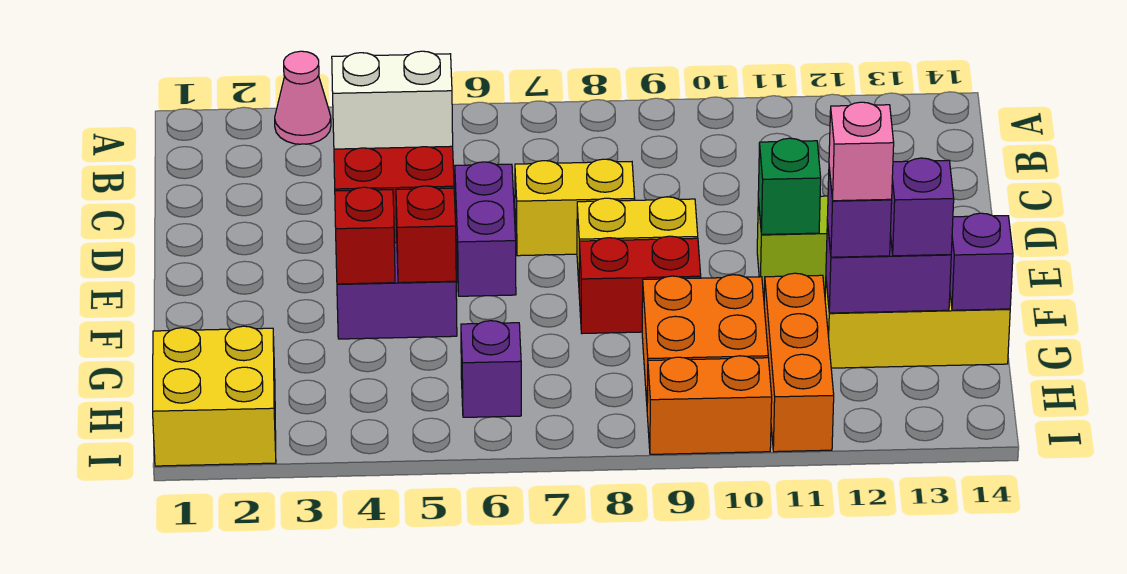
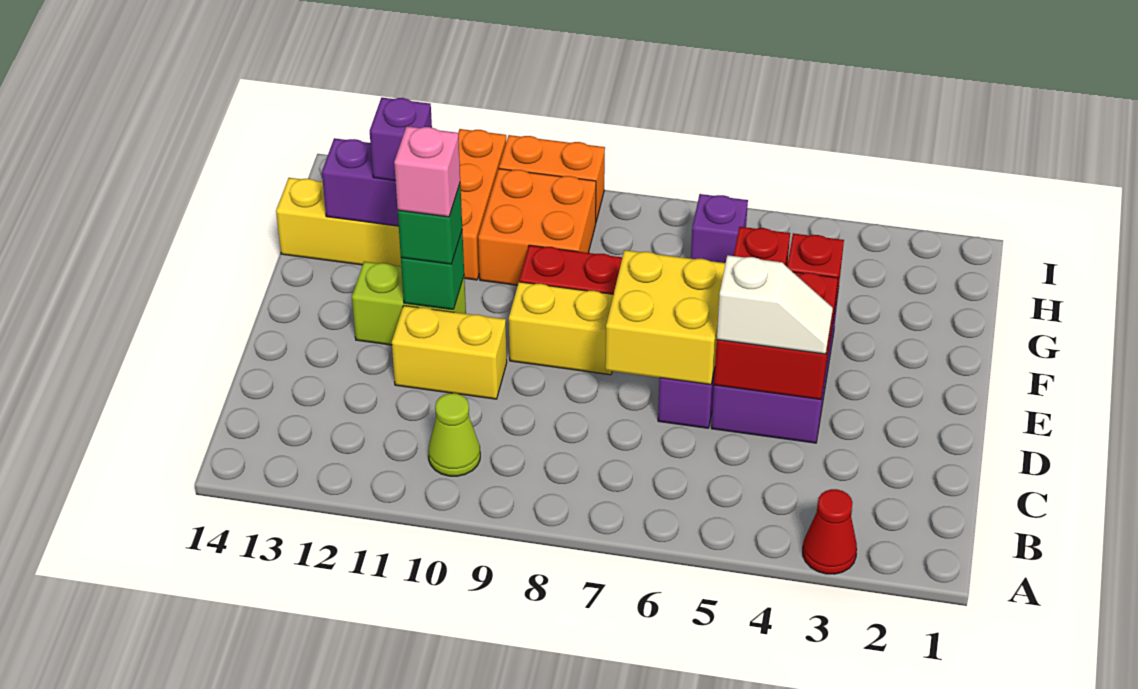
pink cone A3 level 1 -> red cone A3 level 1
none -> lime cone B10 level 1
white brick D4:D5 level 3 -> white slope D4:D5 level 3 top 5
yellow brick D7:D8 level 1 -> yellow brick D10:D11 level 1
none -> green brick E11 level 3
pink brick G12 level 4 -> pink brick E11 level 4
purple brick G13 level 3 -> none
purple brick G14 level 2 -> none
yellow brick H1:I2 level 1 -> yellow brick D6:E7 level 2

